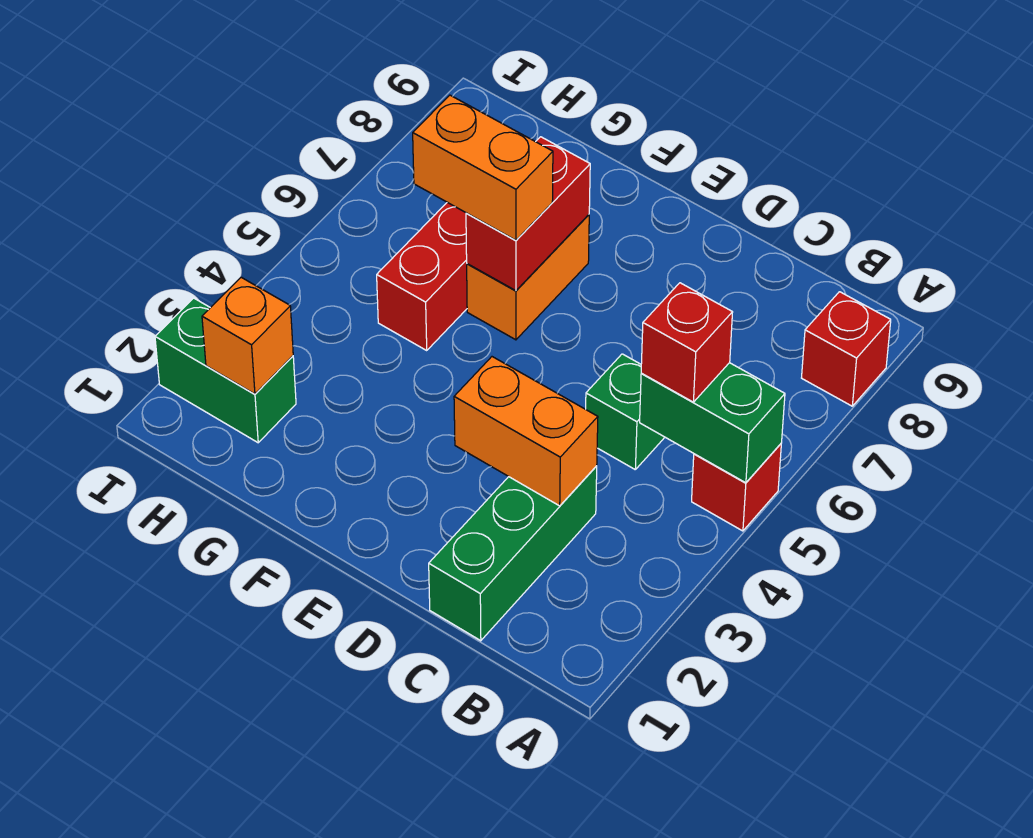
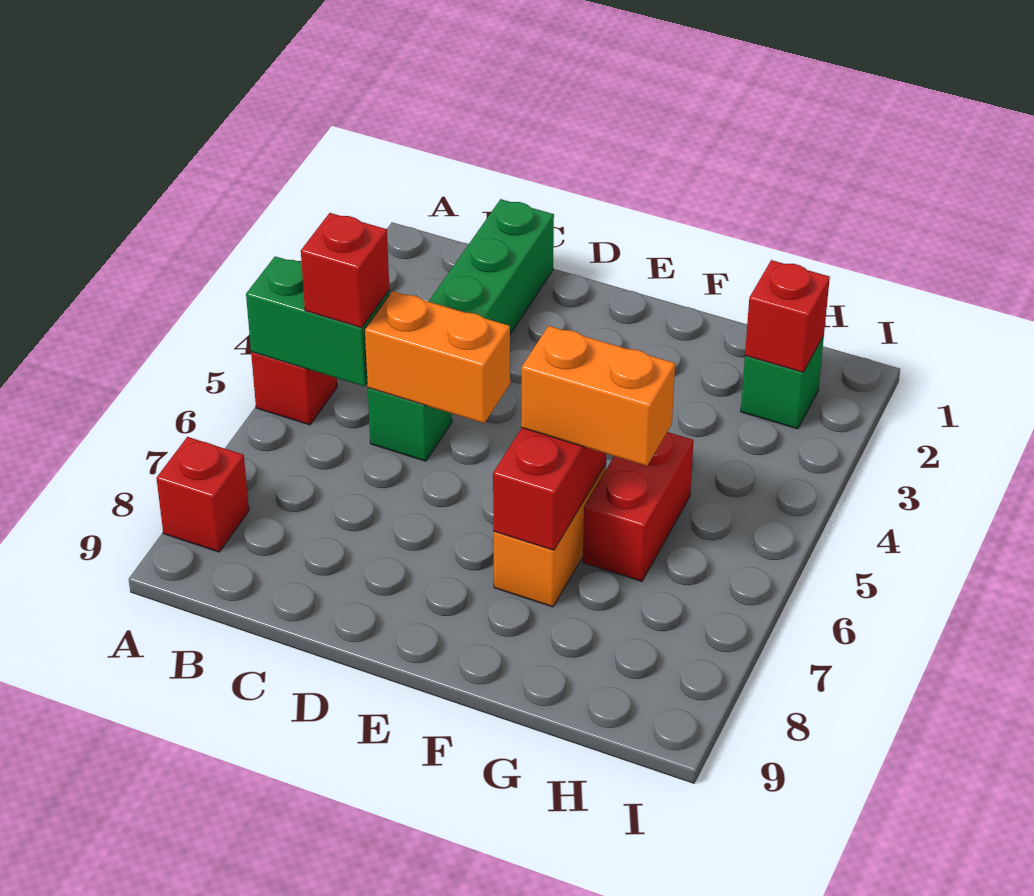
orange brick C3:D3 level 2 -> orange brick C5:D5 level 2
green brick H2:I2 level 1 -> green brick H2 level 1
orange brick H2 level 2 -> red brick H2 level 2

